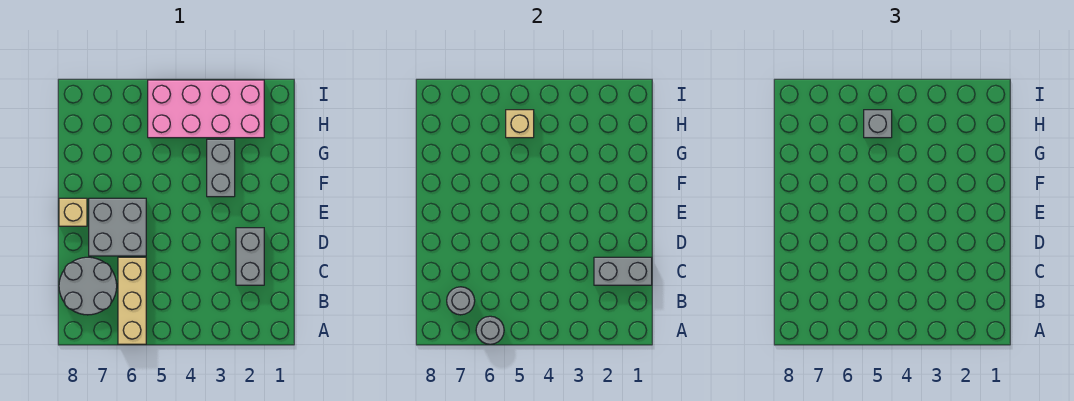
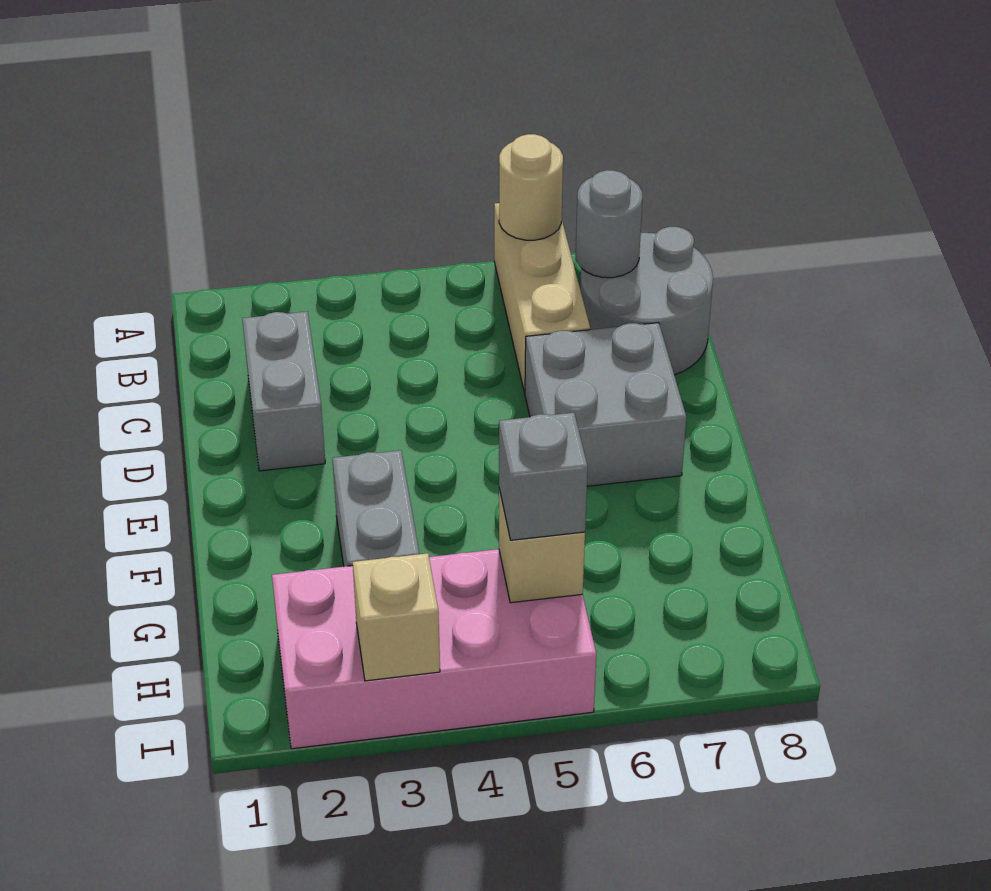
grey round brick A6 level 2 -> tan round brick A6 level 2
grey brick C1:C2 level 2 -> none
tan brick E8 level 1 -> tan brick I3 level 2

